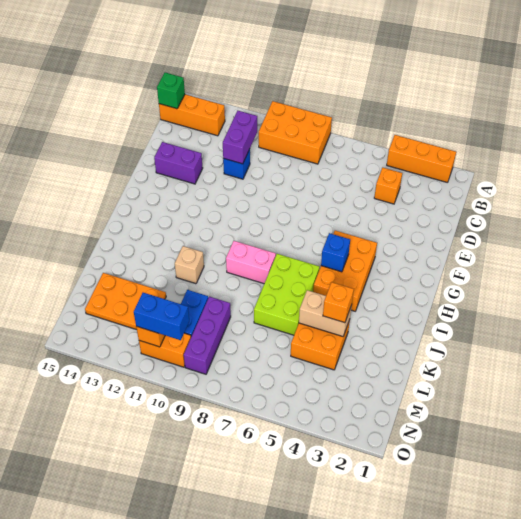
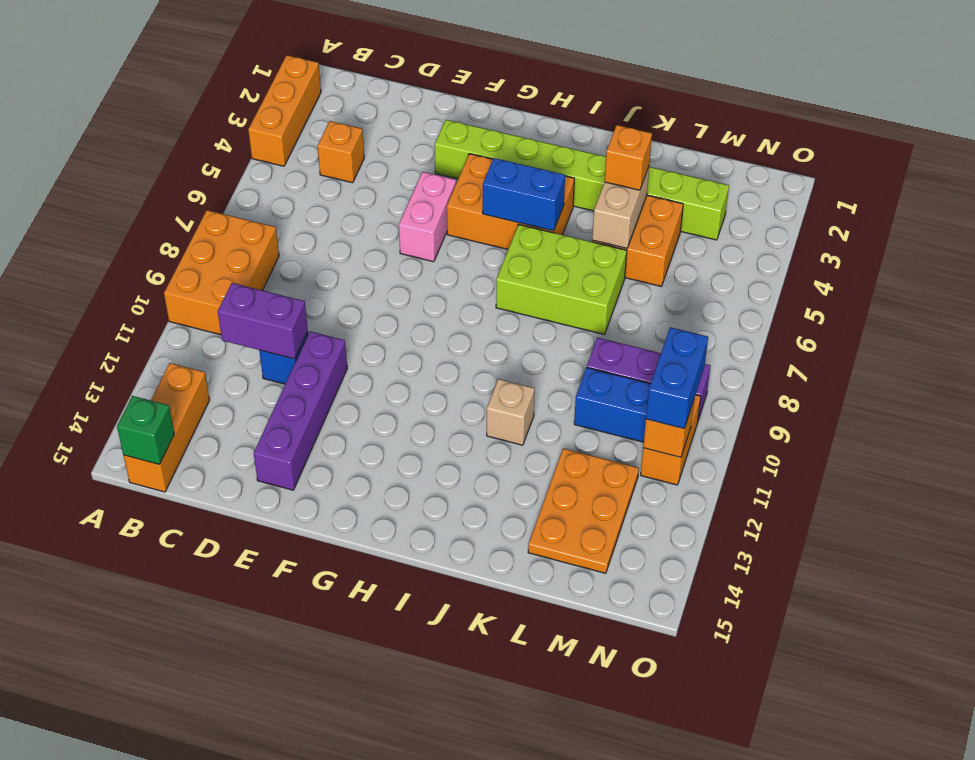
purple brick E13:E14 level 1 -> purple brick E11:E14 level 1
none -> lime brick F3:M3 level 1
blue brick H5 level 2 -> blue brick H5:I5 level 2
pink brick I8:I9 level 1 -> pink brick F5:F6 level 1

